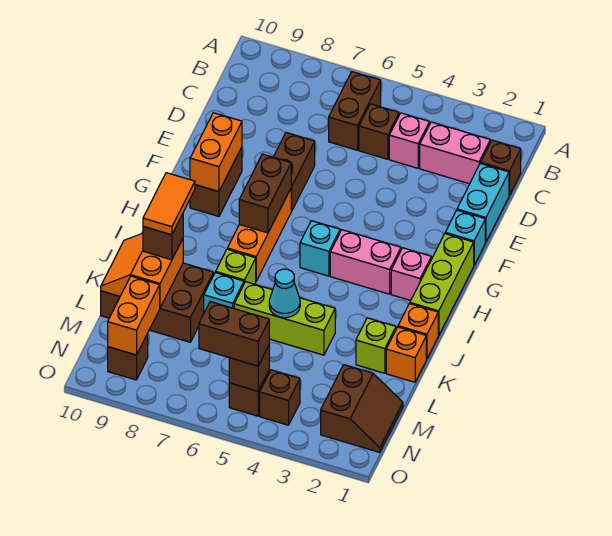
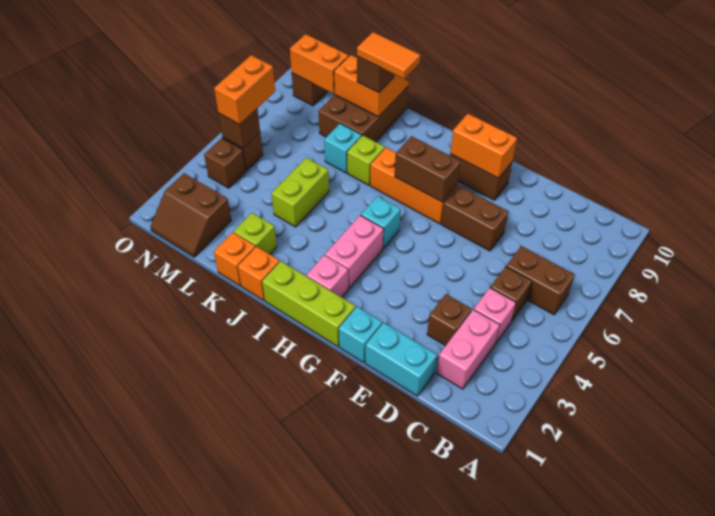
brown brick C1 level 1 -> brown brick D3 level 1
lime brick K4:K6 level 1 -> lime brick K4:K5 level 1
cyan cone K5 level 2 -> none
brown brick N5:N6 level 3 -> orange brick N5:N6 level 3

